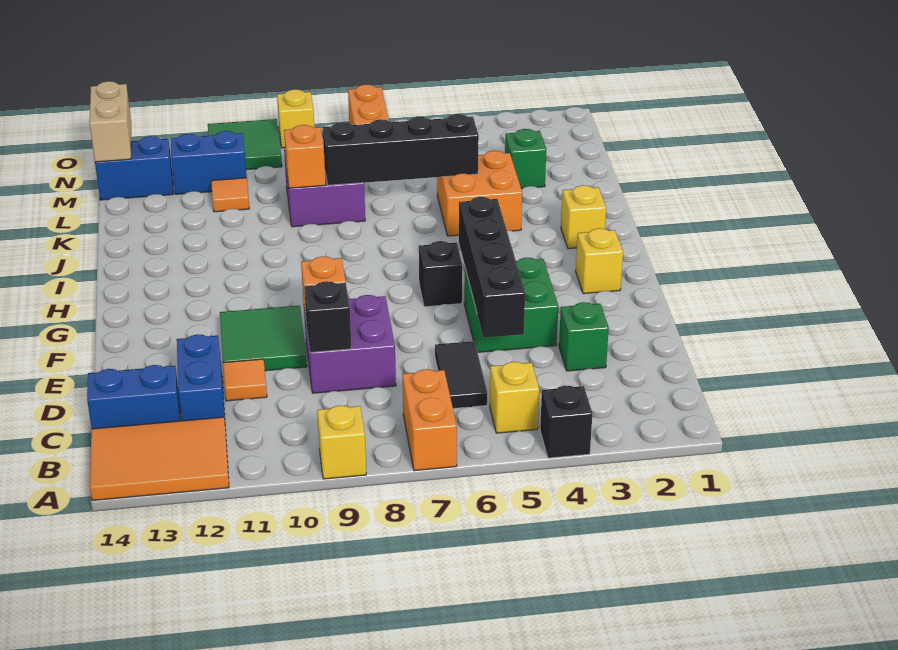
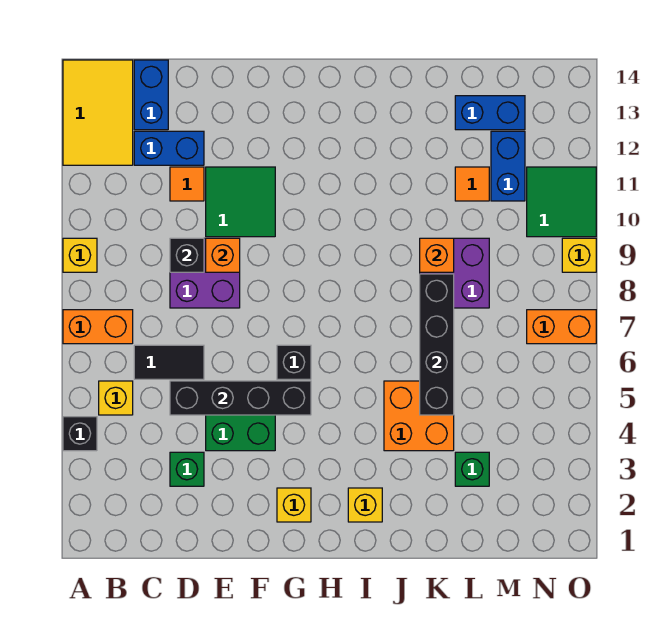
orange tile A12:B14 level 1 -> yellow tile A12:B14 level 1
blue brick M13:M14 level 1 -> blue brick L13:M13 level 1
tan brick M14:N14 level 2 -> none

